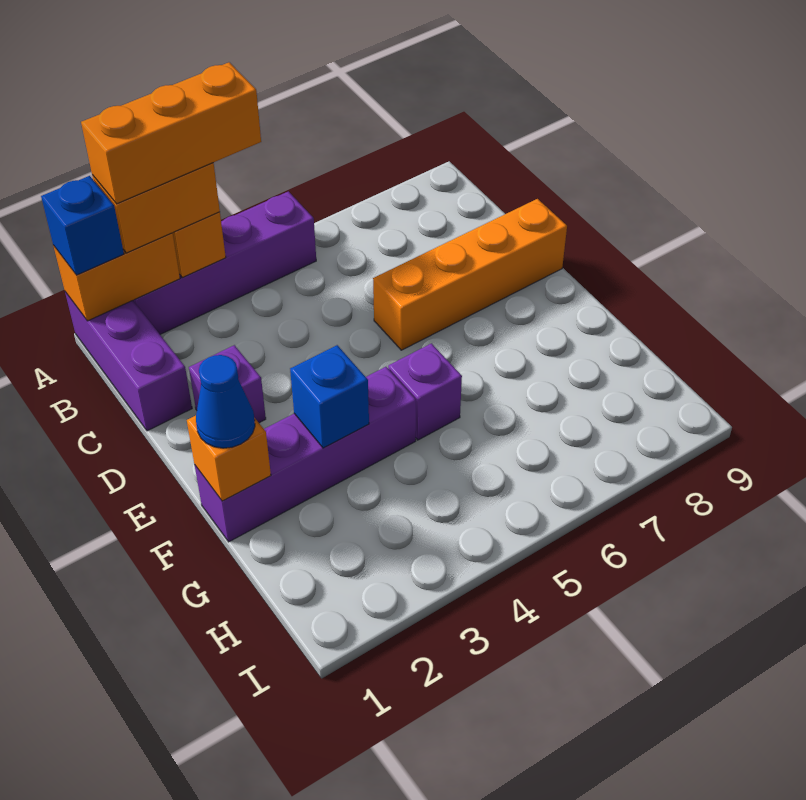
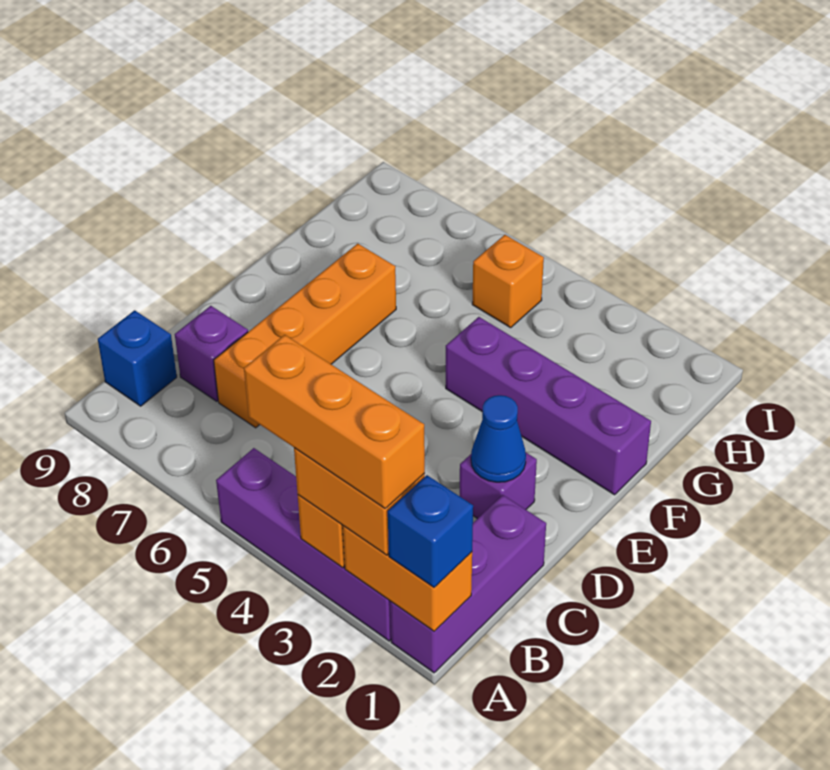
orange brick D6:D9 level 1 -> orange brick C7:F7 level 1
orange brick F1 level 2 -> orange brick H5 level 1
blue cone F1 level 3 -> blue cone D2 level 2
blue brick F3 level 2 -> blue brick B9 level 1
purple brick F5 level 1 -> purple brick C8 level 1

